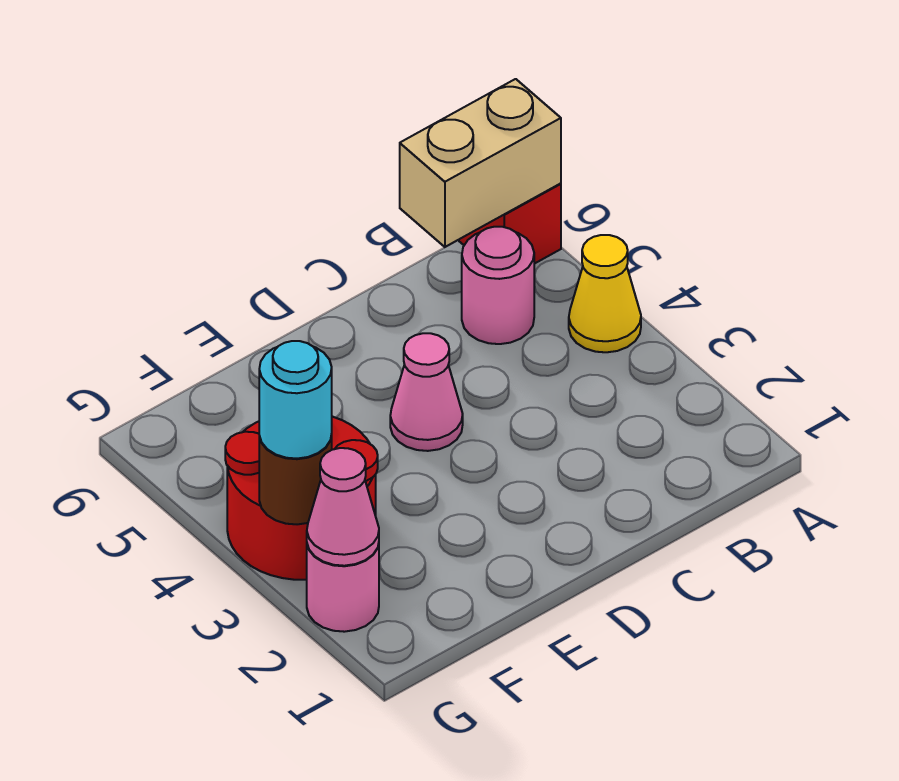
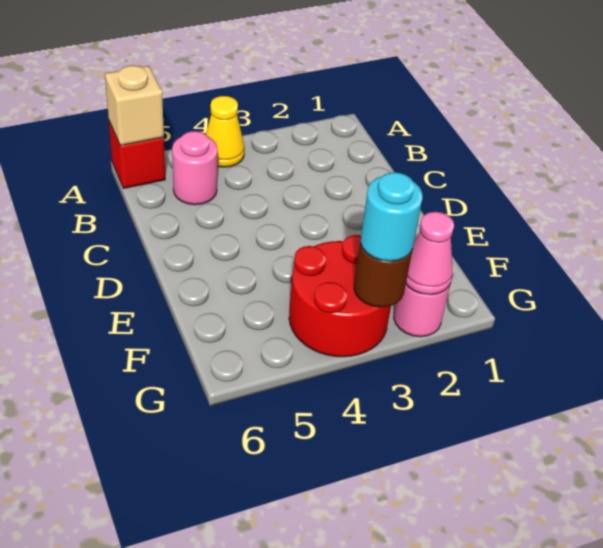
tan brick A6:B6 level 2 -> tan brick A6 level 2
pink cone D4 level 1 -> none

